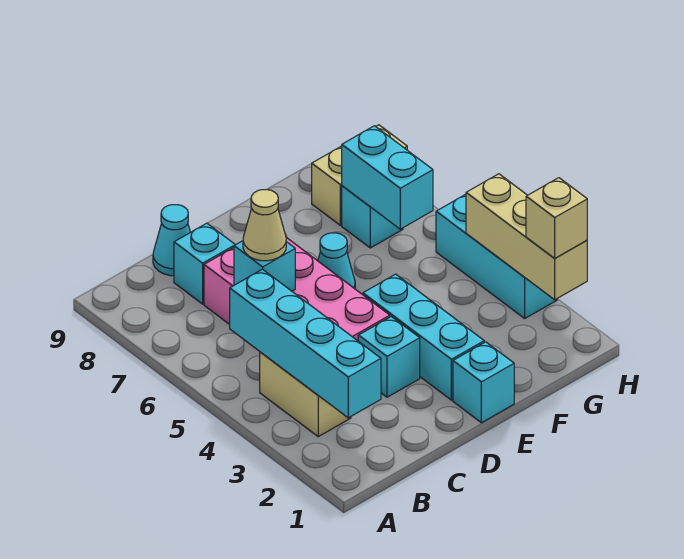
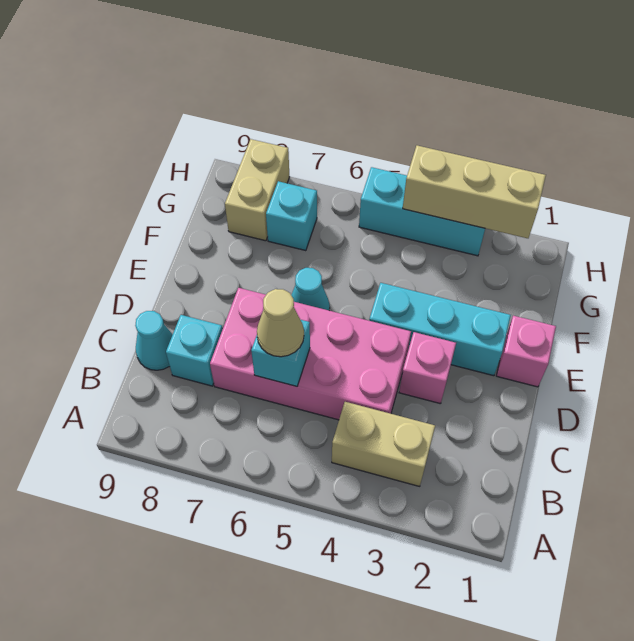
cyan brick B2:B5 level 2 -> none
cyan brick D3 level 1 -> pink brick D3 level 1
cyan brick E1 level 1 -> pink brick E1 level 1
cyan brick G6:G7 level 2 -> none
tan brick H2 level 3 -> none

